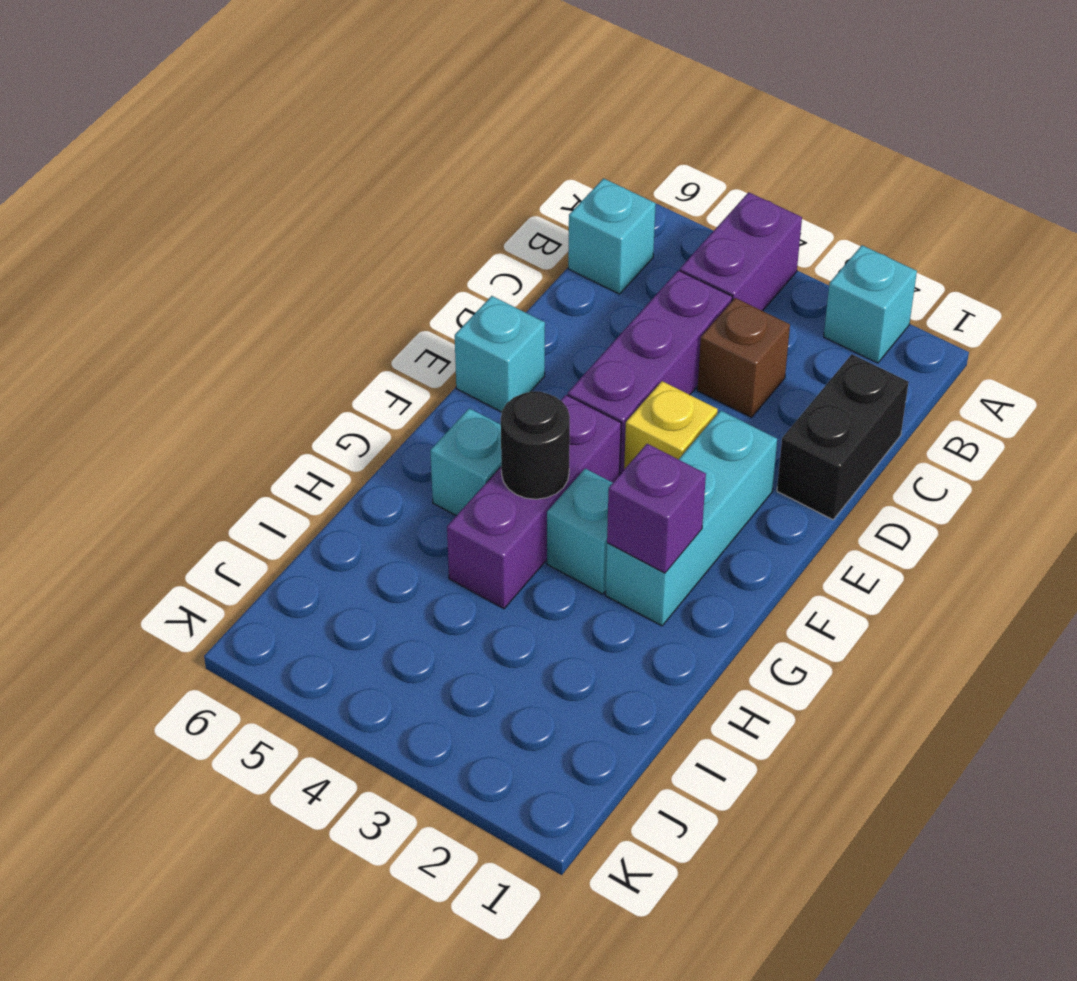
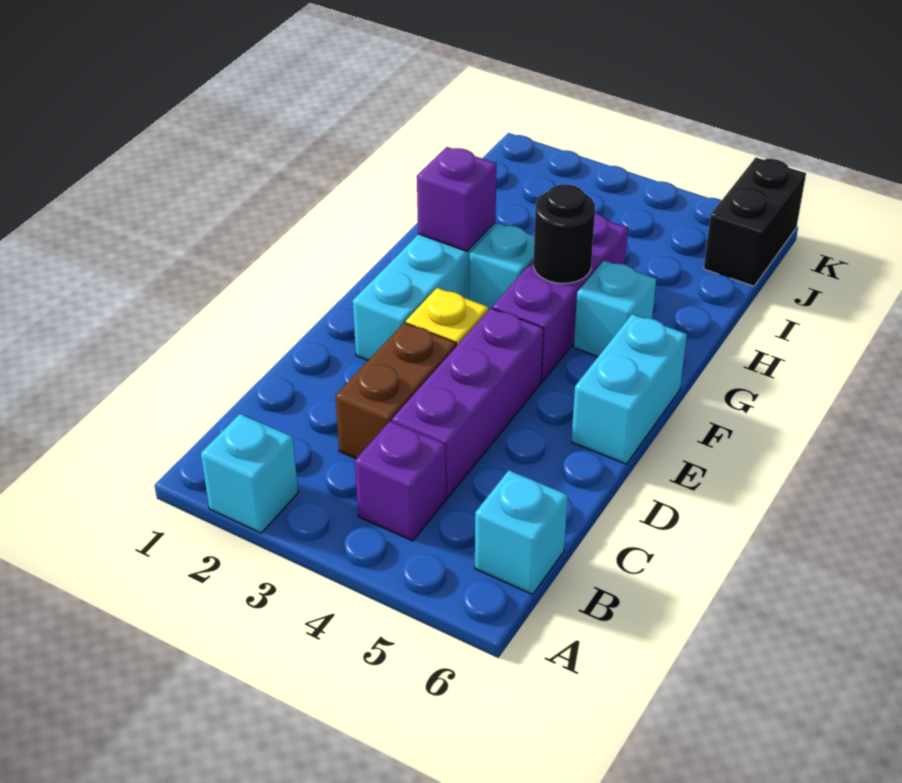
purple brick A4:B4 level 1 -> purple brick B4 level 1
black brick C1:D1 level 1 -> black brick J6:K6 level 1
brown brick C3 level 1 -> brown brick C3:D3 level 1
cyan brick E6 level 1 -> cyan brick E6:F6 level 1

